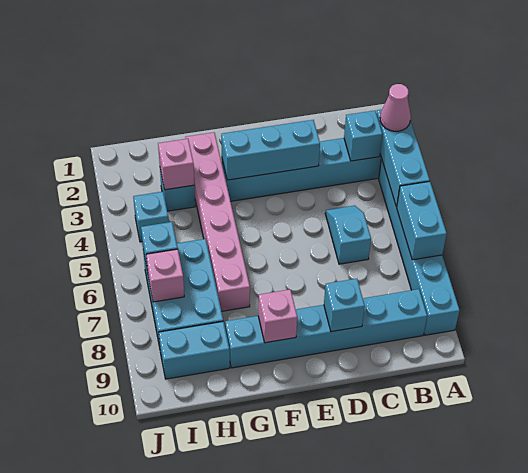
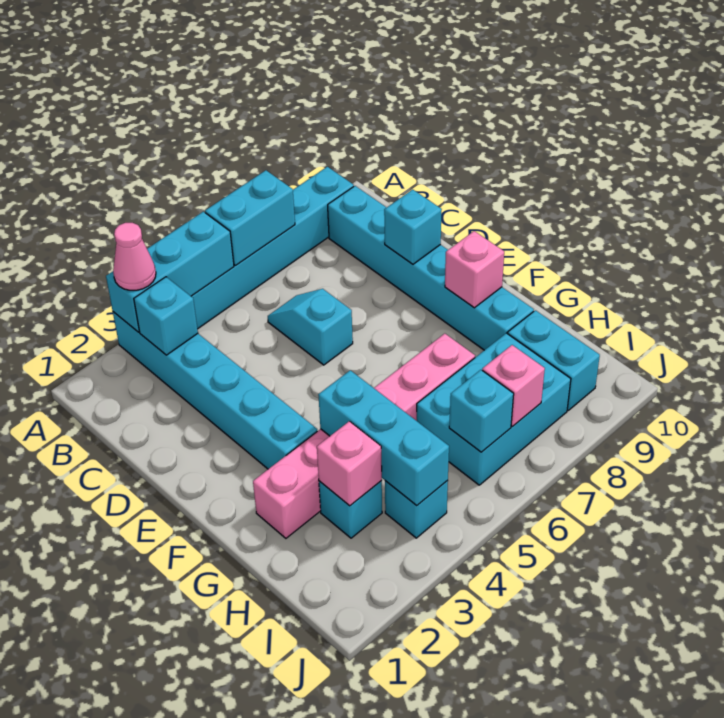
cyan slope C5:C6 level 1 top 6 -> cyan slope C6:D6 level 1 top D
cyan brick D3:F3 level 2 -> cyan brick G4:I4 level 2

